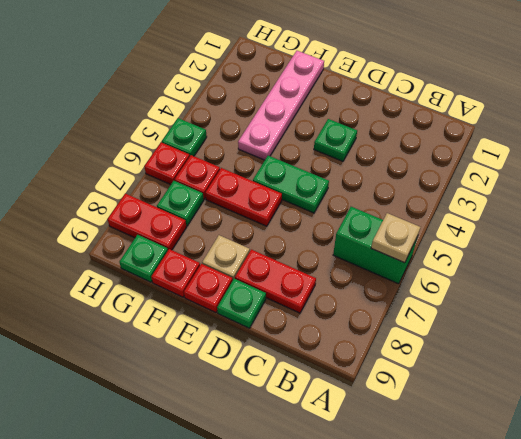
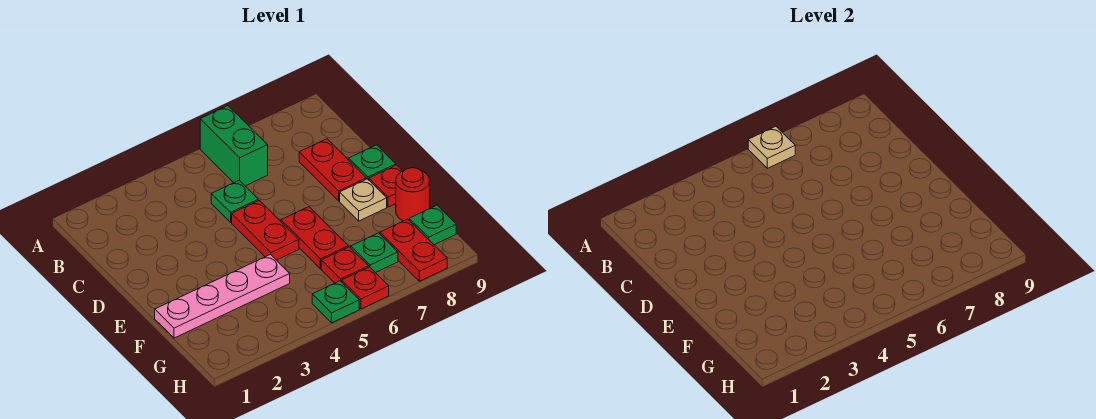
green plate D3 level 1 -> green plate C5 level 1
green plate D5:E5 level 1 -> red plate D5:E5 level 1
red plate F9 level 1 -> red round brick F9 level 1

